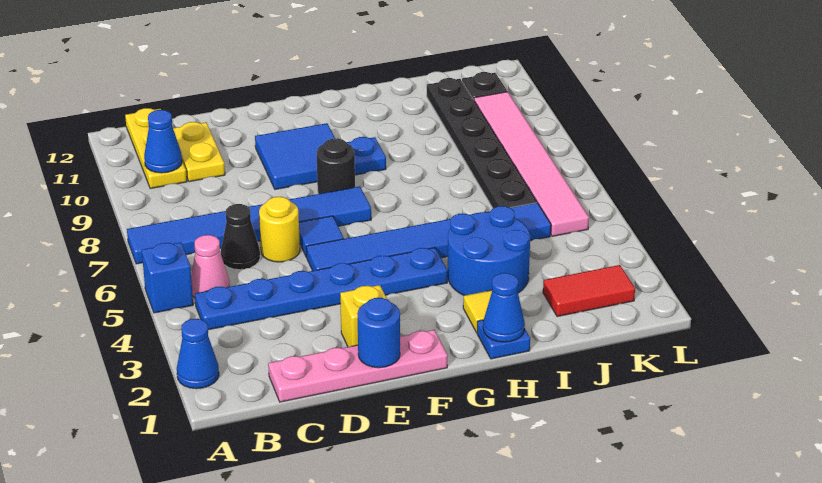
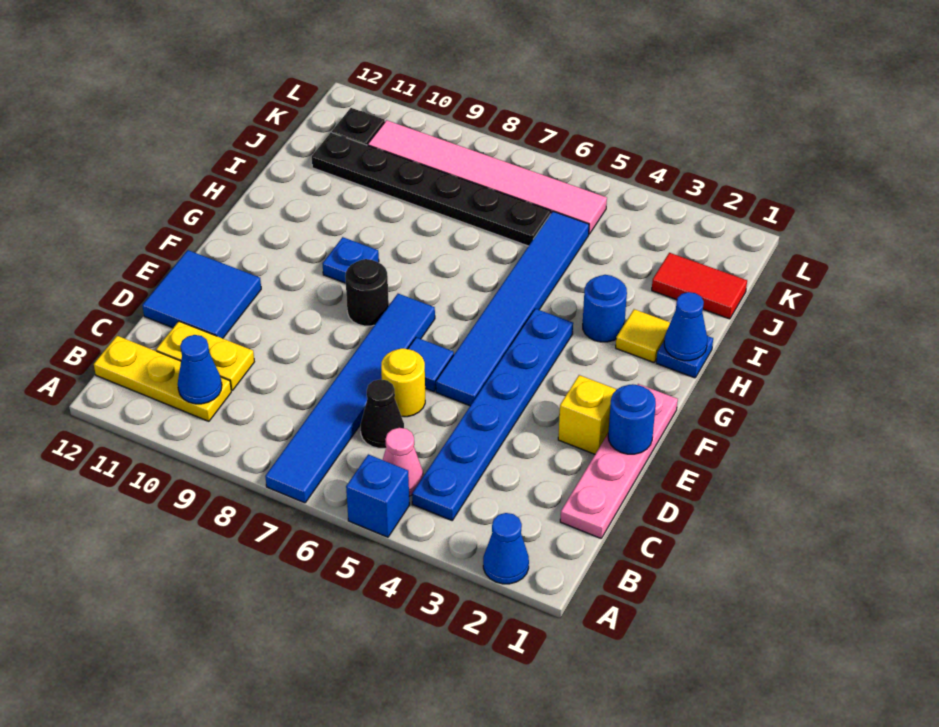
blue tile E9:F10 level 1 -> blue tile D11:E12 level 1
blue round brick H3:I4 level 1 -> blue round brick H3 level 1
red tile J2:K2 level 1 -> red tile J1:J2 level 1

